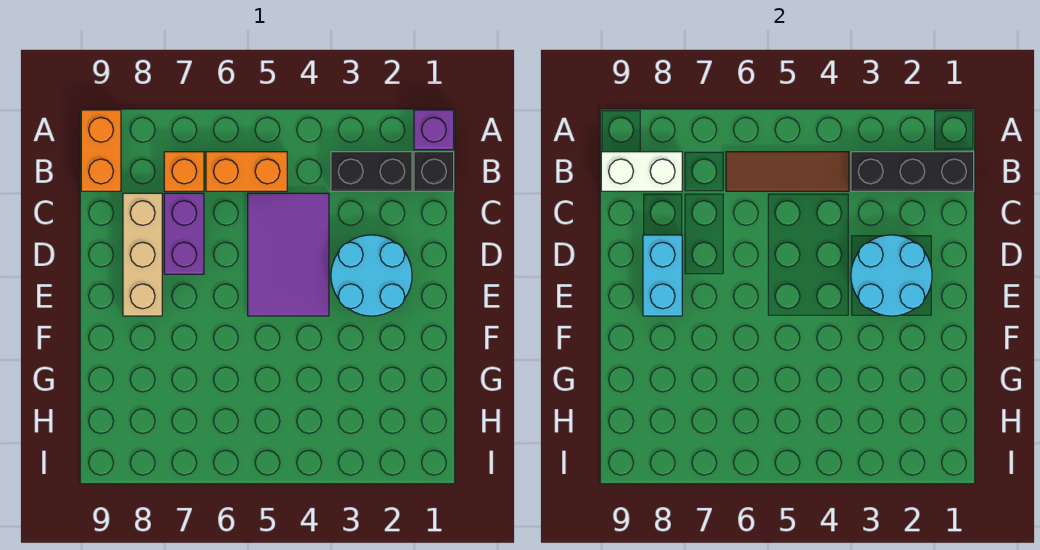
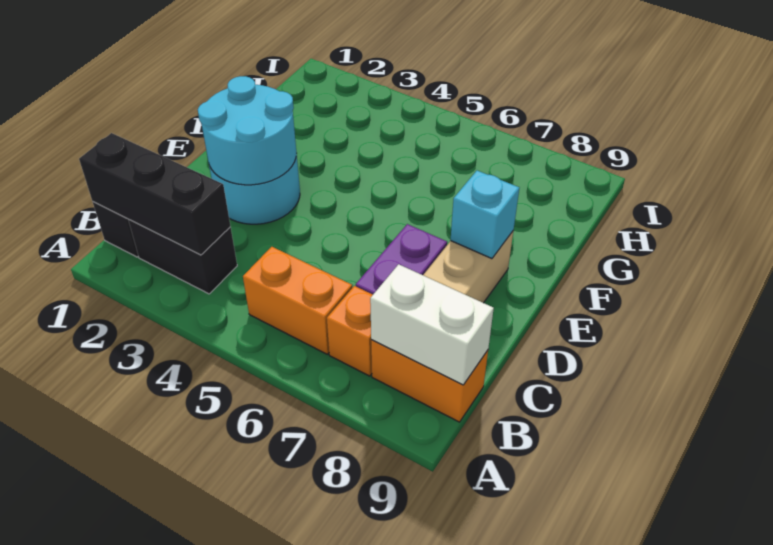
purple brick A1 level 1 -> none
orange brick A9:B9 level 1 -> orange brick B8:B9 level 1
brown tile B4:B6 level 2 -> none
purple tile C4:E5 level 1 -> none
cyan brick D8:E8 level 2 -> cyan brick E8 level 2

